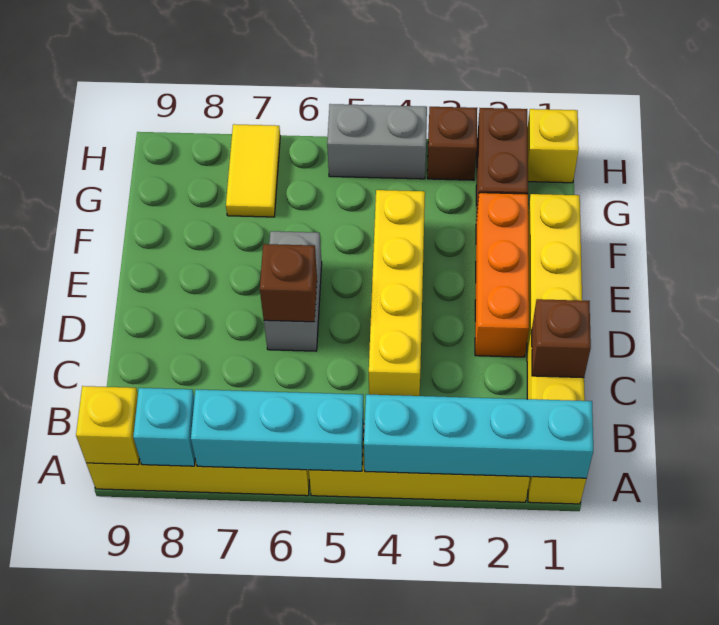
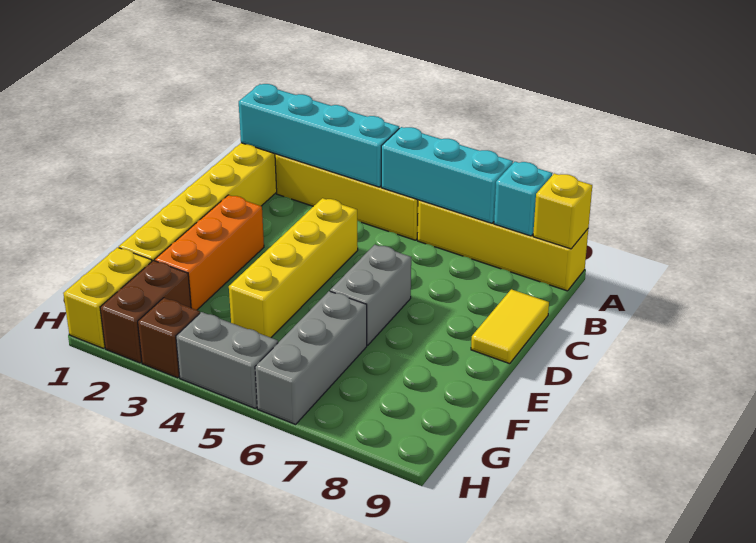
brown brick C1 level 2 -> none
brown brick D6 level 2 -> none
none -> grey brick F6:H6 level 1
yellow tile G7:H7 level 1 -> yellow tile C9:D9 level 1
yellow brick H1 level 1 -> yellow brick G1:H1 level 1

